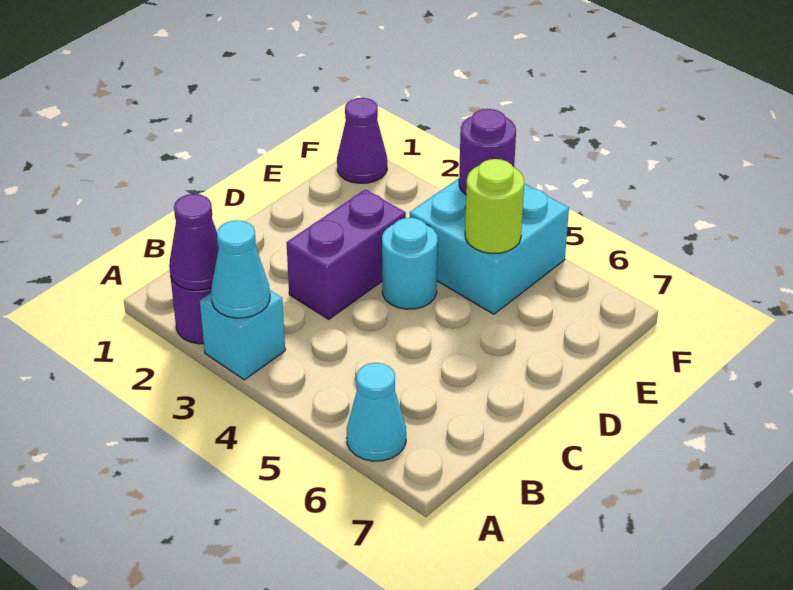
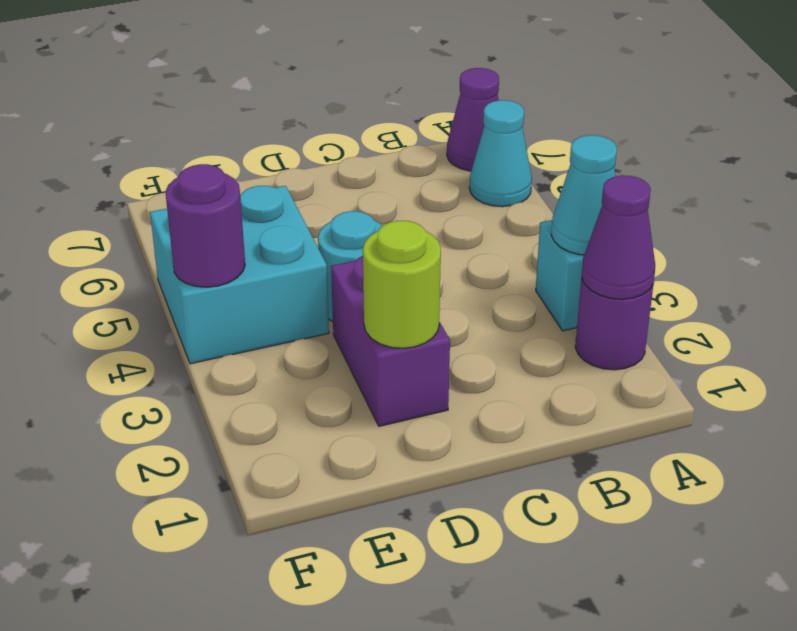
purple brick C3:D3 level 1 -> purple brick D2:D3 level 1
lime round brick E5 level 2 -> lime round brick D2 level 2
purple cone F1 level 1 -> purple cone A7 level 1

